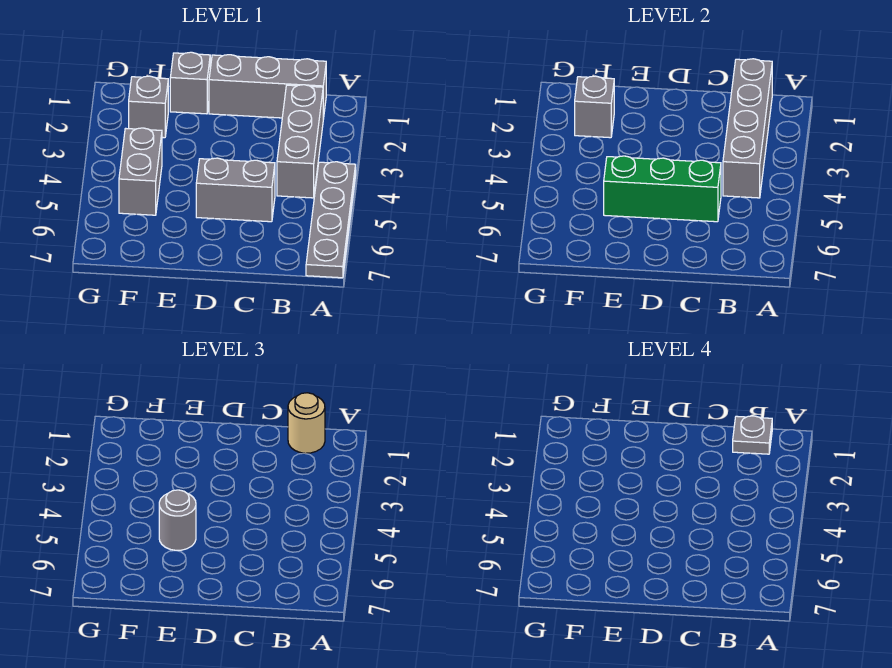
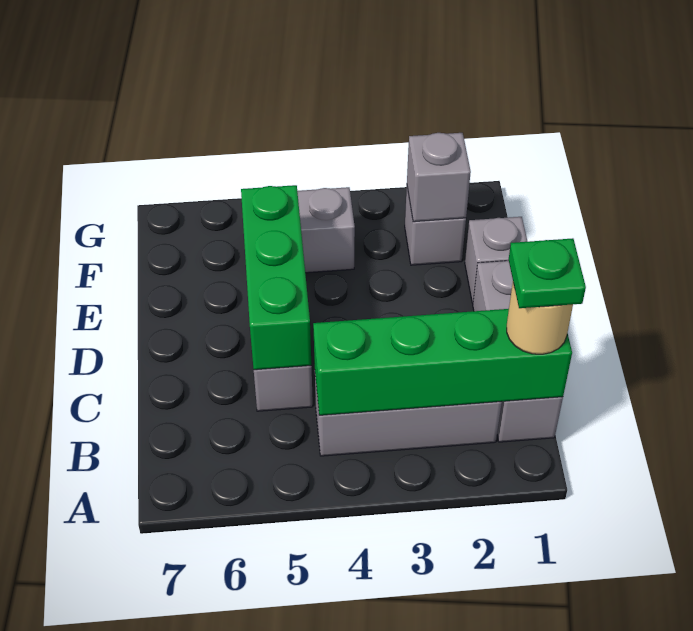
grey plate A4:A7 level 1 -> none
grey brick B1:B4 level 2 -> green brick B1:B4 level 2
grey plate B1 level 4 -> green plate B1 level 4
grey round brick E5 level 3 -> none

